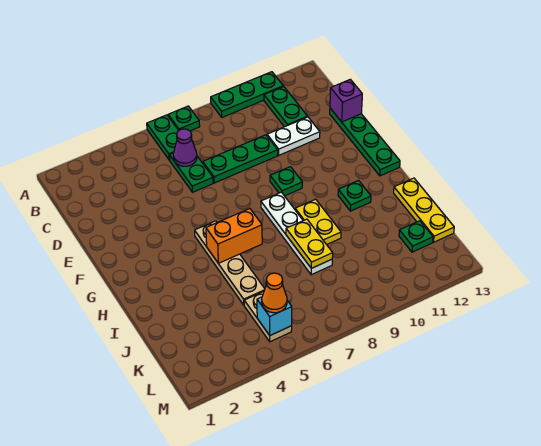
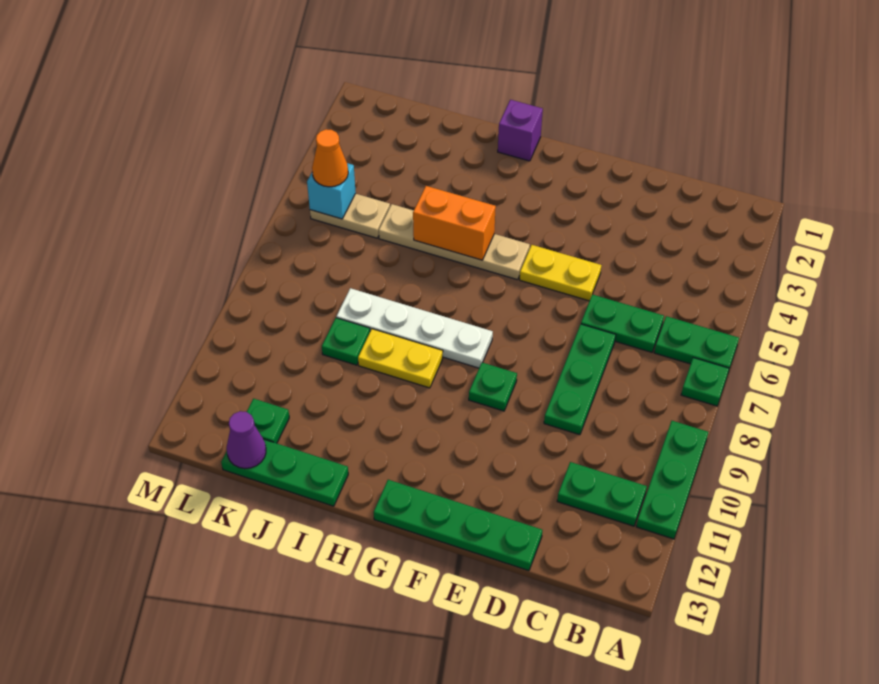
purple cone C6 level 2 -> purple cone K13 level 2
white plate D10:D11 level 1 -> none
purple brick D13 level 2 -> purple brick H1 level 1
orange brick H5:H6 level 2 -> orange brick H5:I5 level 2
green plate H11 level 1 -> green plate J9 level 1
yellow plate I8:J8 level 2 -> yellow plate E5:F5 level 1
yellow plate I13:K13 level 1 -> green plate I13:K13 level 1

